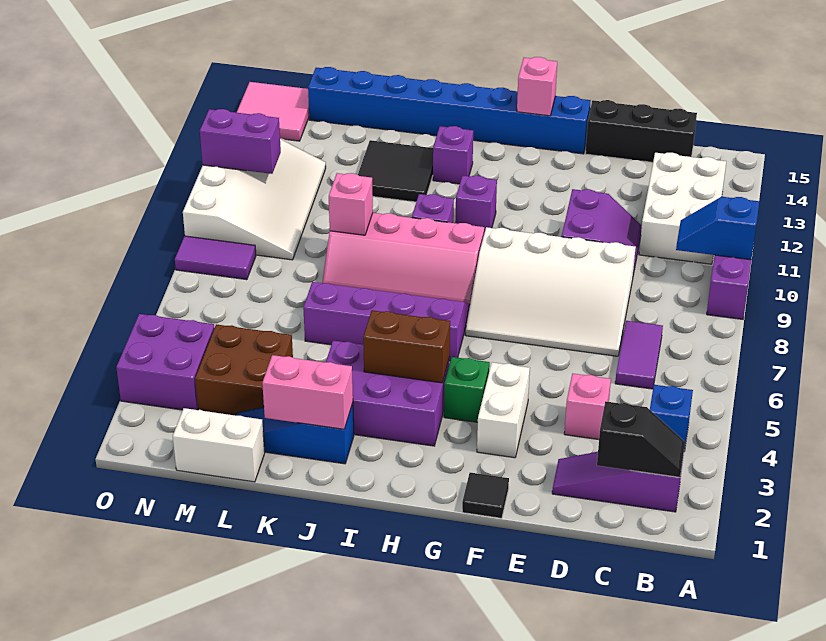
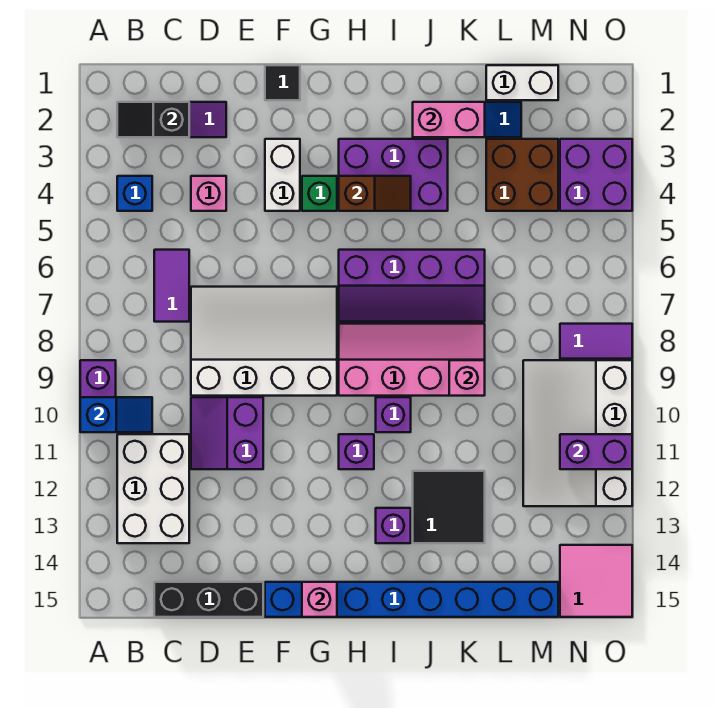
brown brick H4:I4 level 2 -> brown slope H4:I4 level 2 top H

